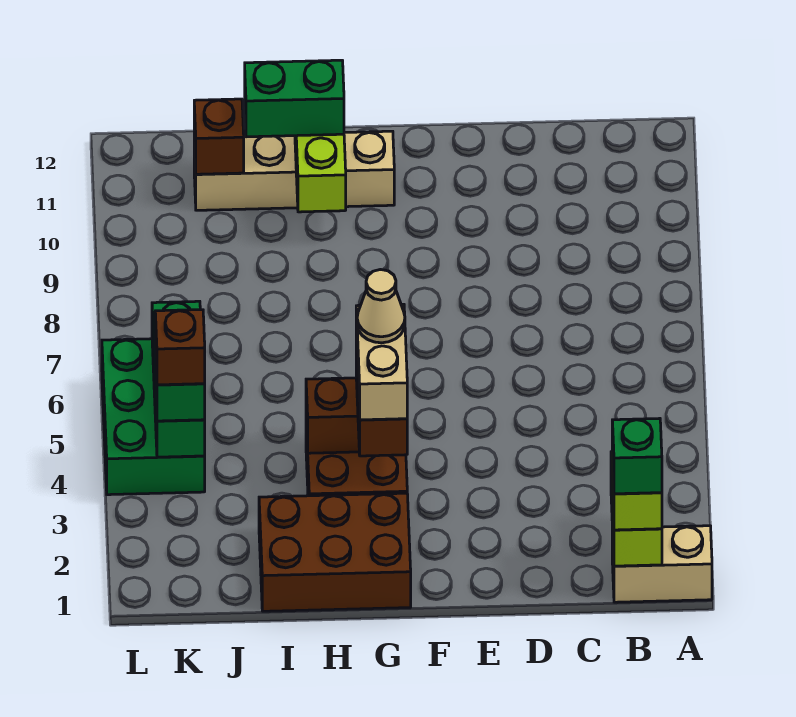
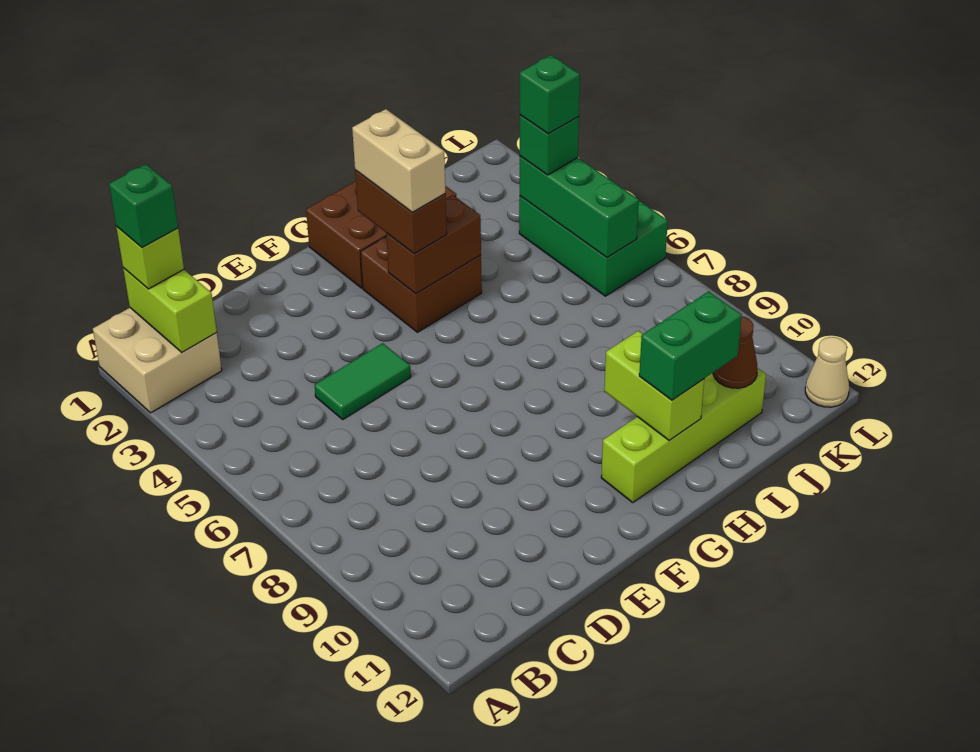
tan brick A1:B1 level 1 -> tan brick A1:B2 level 1
none -> green tile D5:E5 level 1
tan cone G4 level 5 -> tan cone L12 level 1
tan brick G11:J11 level 1 -> lime brick G11:J11 level 1
brown brick J11 level 2 -> brown cone J11 level 2
brown brick K4 level 4 -> green brick K4 level 4

